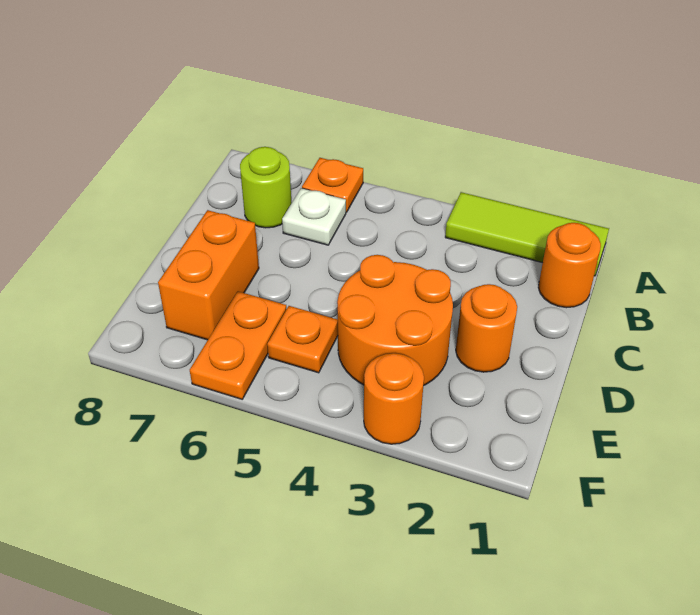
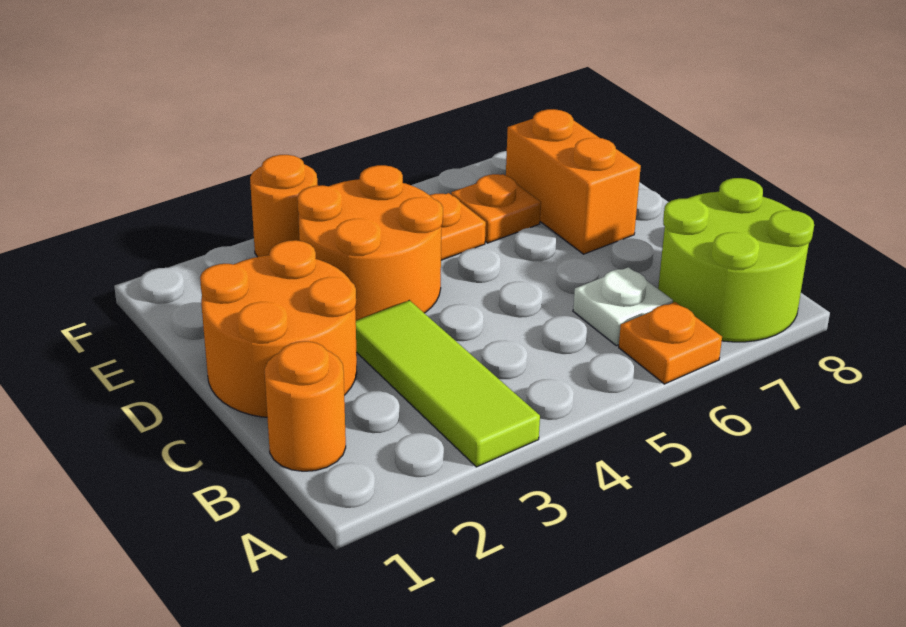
lime tile A1:A3 level 1 -> lime tile A3:C3 level 1
lime round brick B7 level 1 -> lime round brick A7:B8 level 1
orange round brick D2 level 1 -> orange round brick C1:D2 level 1
orange plate E6:F6 level 1 -> orange plate E6 level 1

